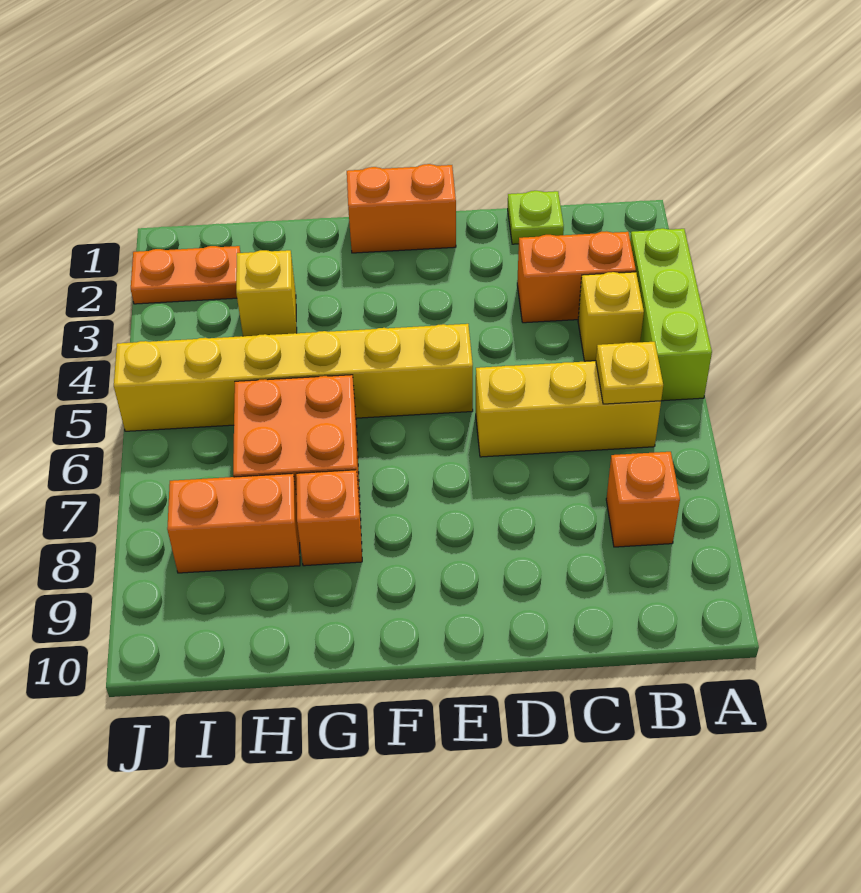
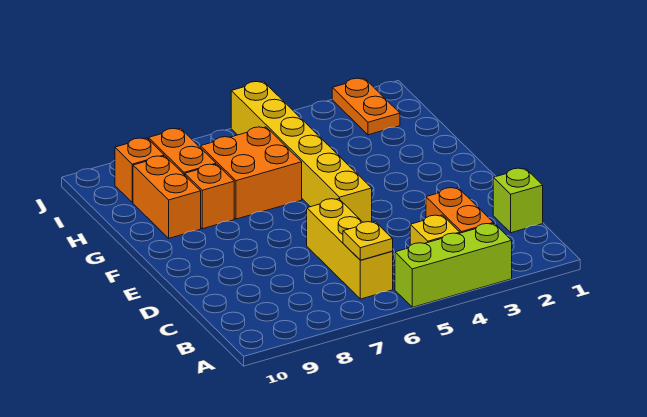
orange brick B8 level 1 -> orange brick I9 level 1
lime plate C1 level 1 -> lime brick C1 level 1
orange brick E1:F1 level 1 -> orange brick G9:H9 level 1
yellow brick H3 level 1 -> none

